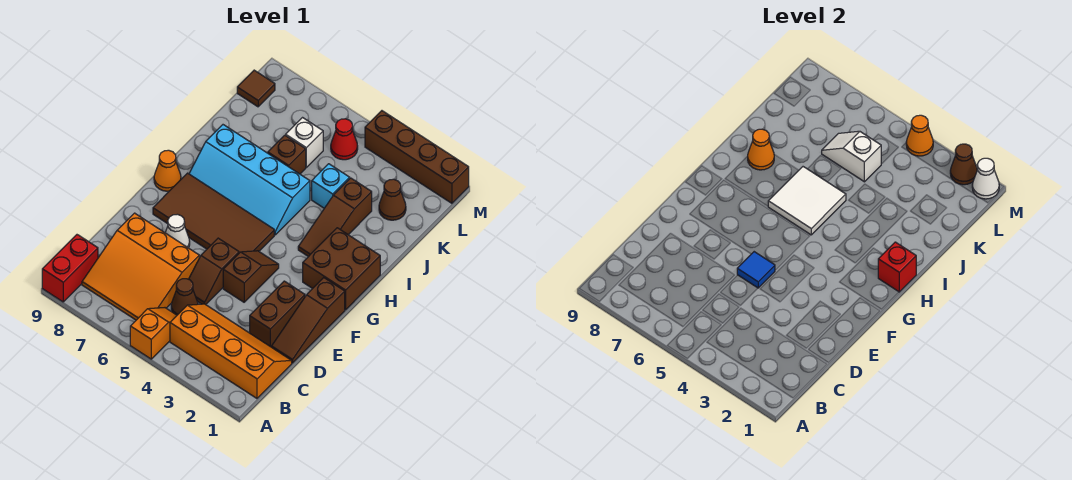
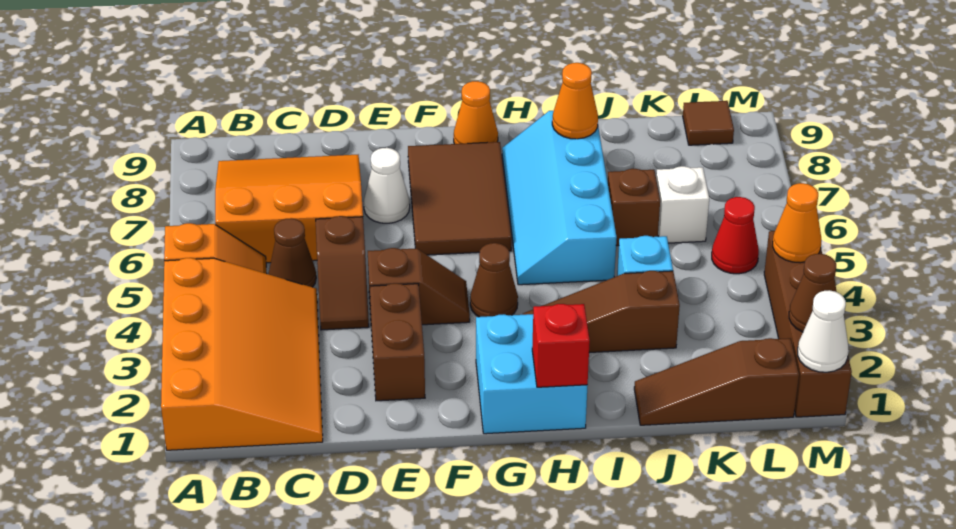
red brick A9:B9 level 1 -> none
orange slope B1:C4 level 1 top B -> orange slope A1:C4 level 1 top A
orange slope B6:D8 level 1 top D -> orange slope B6:D8 level 1 top 6
brown slope D1:F1 level 1 top F -> brown slope J1:L1 level 1 top L
brown brick D2:E2 level 1 -> brown brick E2:E3 level 1
brown slope D5:E5 level 1 top E -> brown slope D4:D5 level 1 top 5
blue tile E5 level 2 -> none
brown tile F5:G8 level 1 -> brown tile F6:G8 level 1
brown brick G1:H2 level 1 -> cyan brick G1:H2 level 1
white tile H5:I6 level 2 -> none
brown cone K2 level 1 -> brown cone G4 level 1
white slope K5:K6 level 2 top 5 -> none

